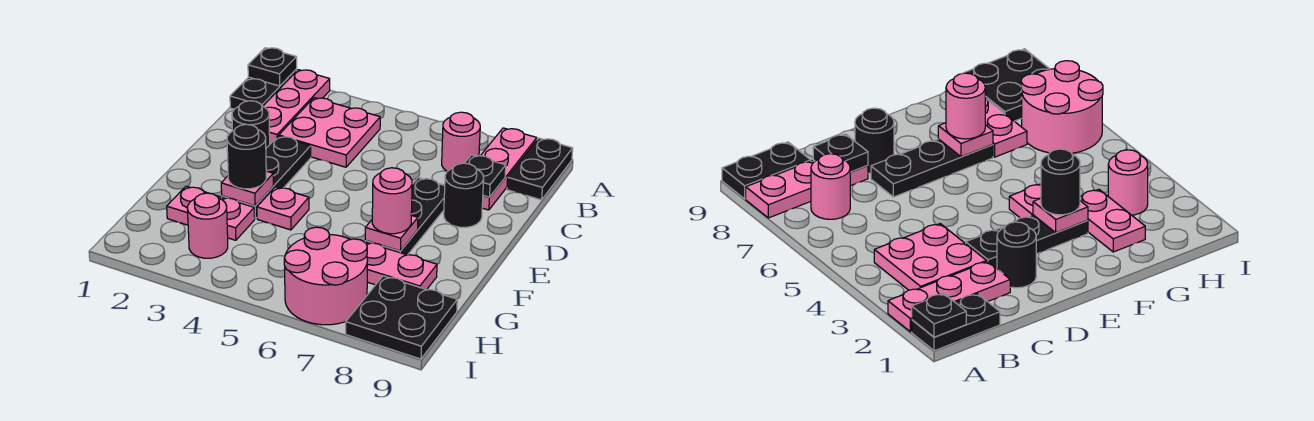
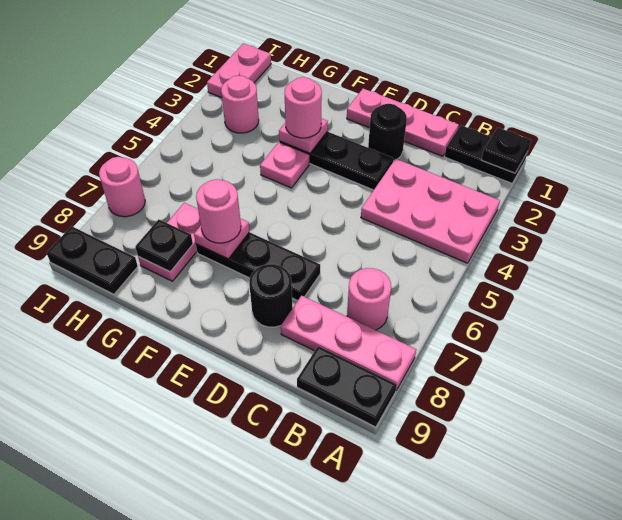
pink plate A2:C2 level 1 -> pink plate C1:E1 level 1
pink plate B3:C4 level 1 -> pink plate A3:C4 level 1
black plate C8 level 2 -> black plate G8 level 2
black round brick F3 level 3 -> pink round brick F3 level 3
pink plate G2:G3 level 1 -> pink plate I1:I2 level 1
pink round brick H6:I7 level 1 -> pink round brick I7 level 1
black plate H8:I9 level 1 -> black plate H9:I9 level 1

